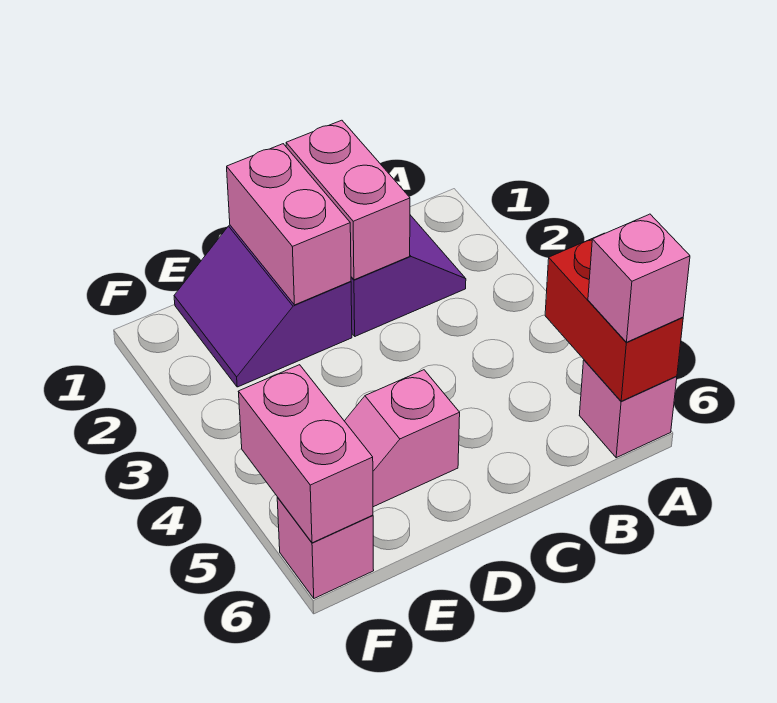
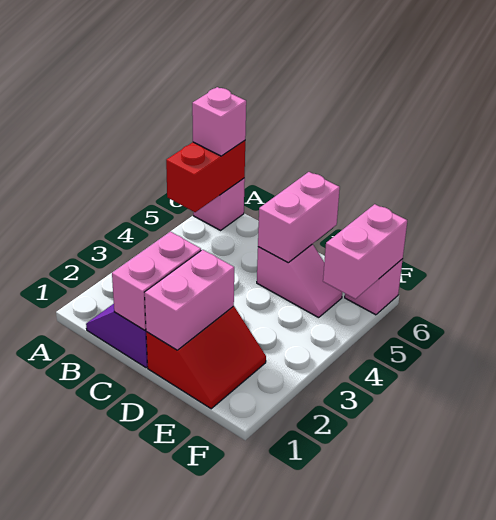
purple slope D1:E2 level 1 top D -> red slope D1:E2 level 1 top D
none -> pink brick D5:D6 level 2

